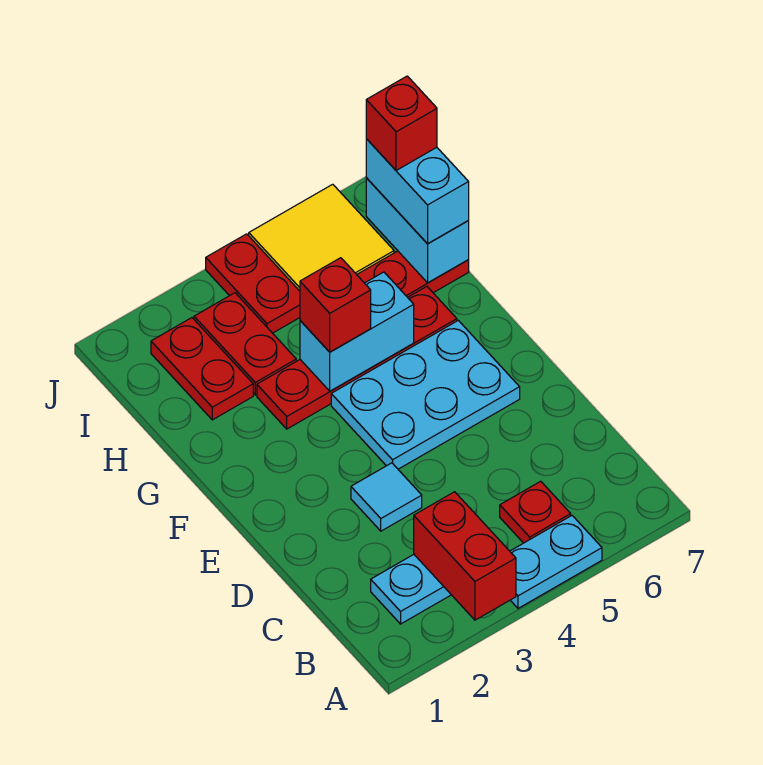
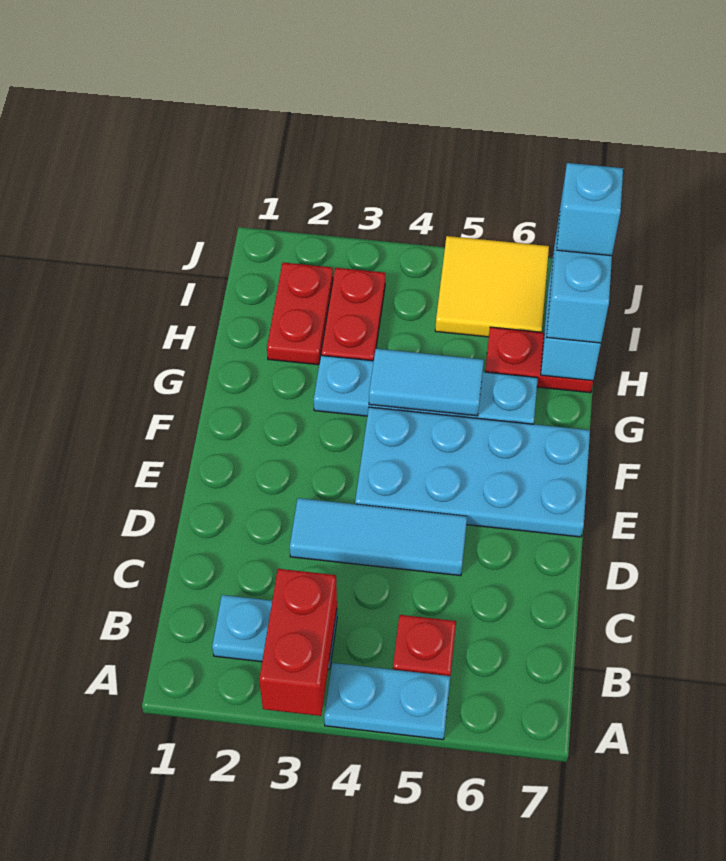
cyan tile D3 level 1 -> cyan tile D3:D5 level 1
cyan plate E4:F6 level 1 -> cyan plate E4:F7 level 1
red plate G3:G6 level 1 -> cyan plate G3:G6 level 1
cyan brick G4:G5 level 2 -> cyan tile G4:G5 level 2
red brick G4 level 3 -> none
red plate I4:J4 level 1 -> none
red brick I7 level 4 -> cyan brick I7 level 4

